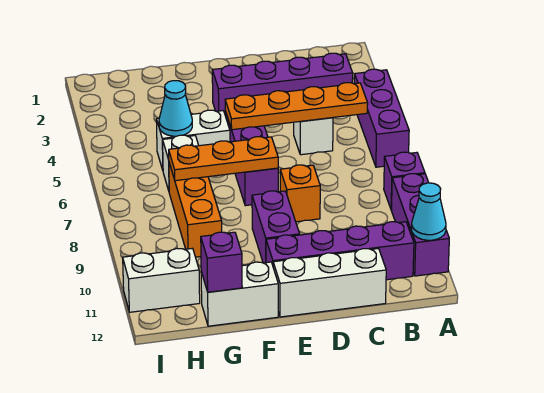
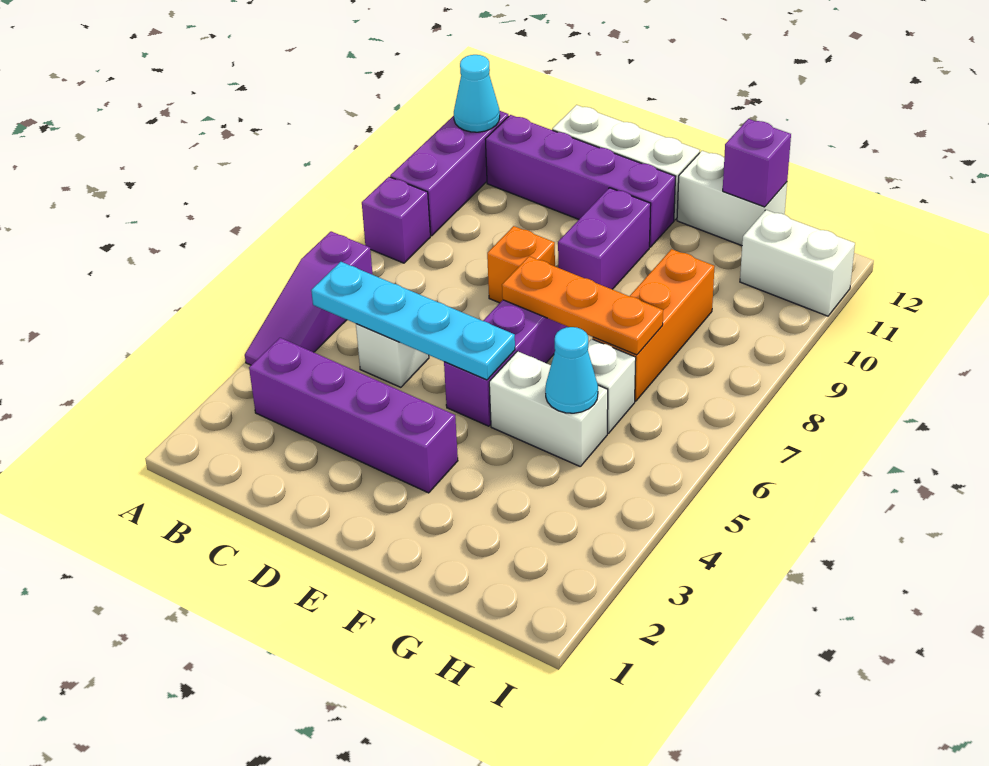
purple brick A4:A6 level 1 -> purple slope A4:A6 level 1 top 6
orange plate B5:E5 level 2 -> cyan plate B5:E5 level 2

